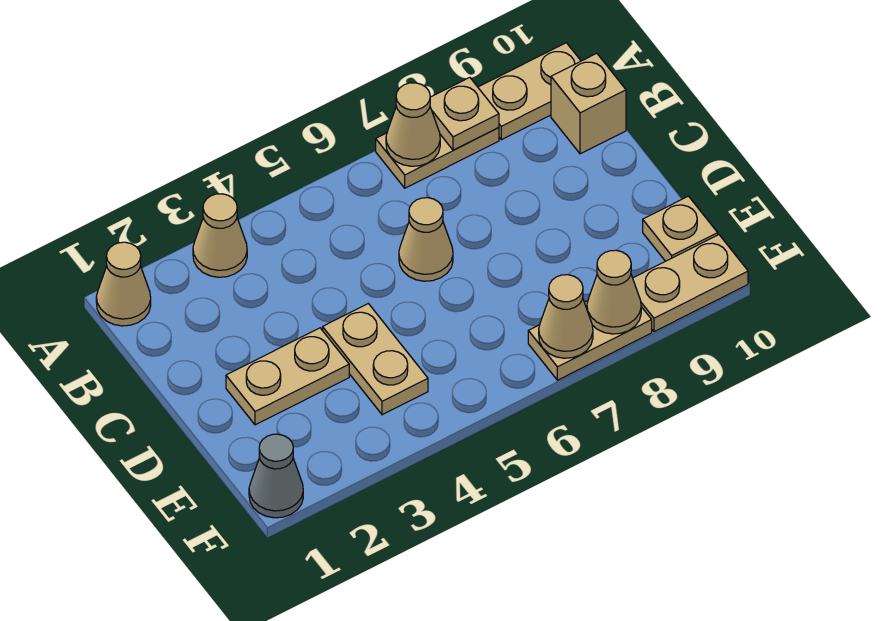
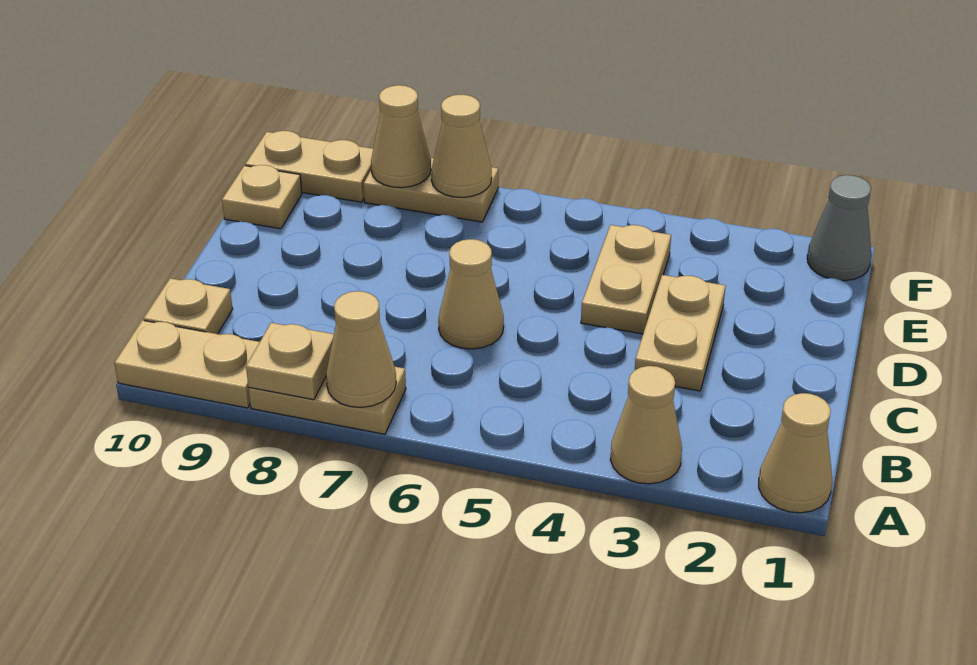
tan brick B10 level 1 -> tan plate B10 level 1
tan plate D2:D3 level 1 -> tan plate C3:D3 level 1

